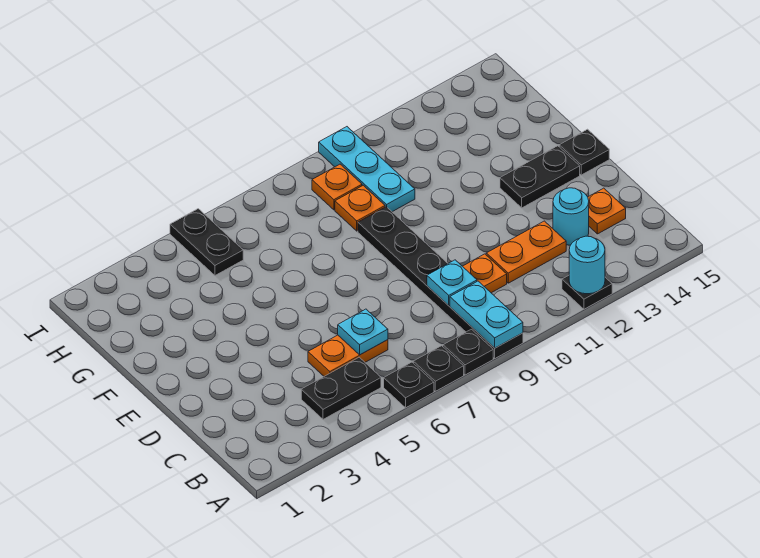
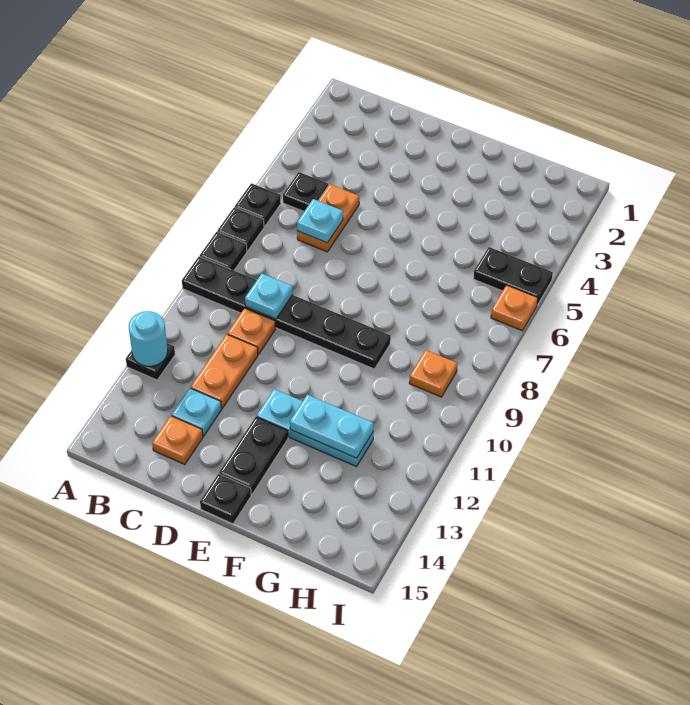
cyan plate A9:B9 level 2 -> cyan plate F12:G12 level 2
black plate B4:B5 level 1 -> black plate B5 level 1
cyan round brick C13 level 1 -> cyan plate C13 level 1
orange plate G9 level 1 -> orange plate I6 level 1
cyan plate G10:I10 level 1 -> cyan plate E12:G12 level 1

